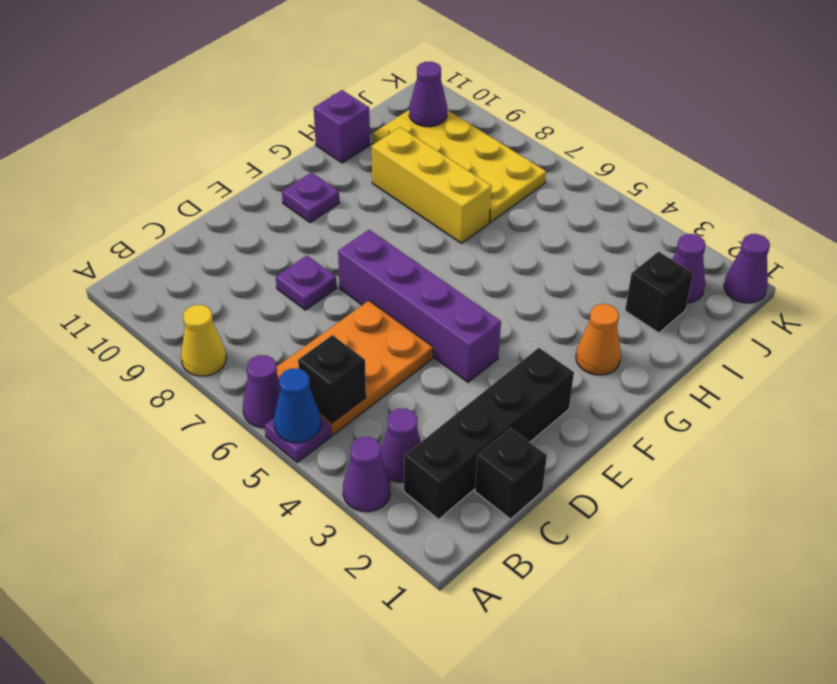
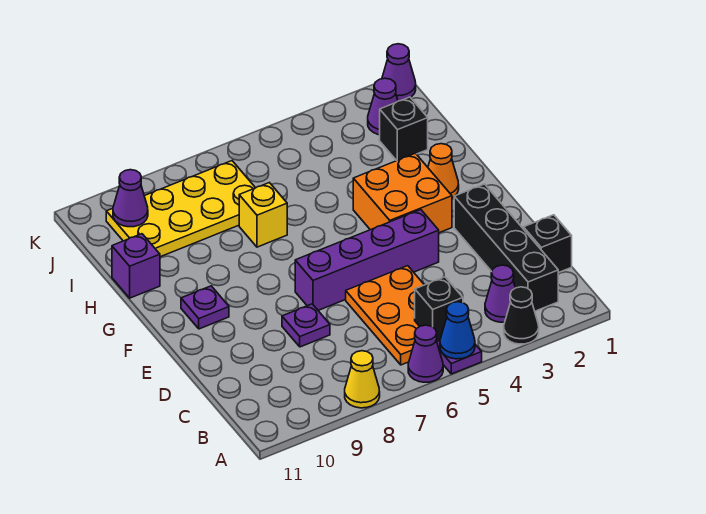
purple cone A3 level 1 -> black cone A3 level 1
none -> orange brick F3:G4 level 1
yellow brick H7:H9 level 1 -> yellow brick H7 level 1

